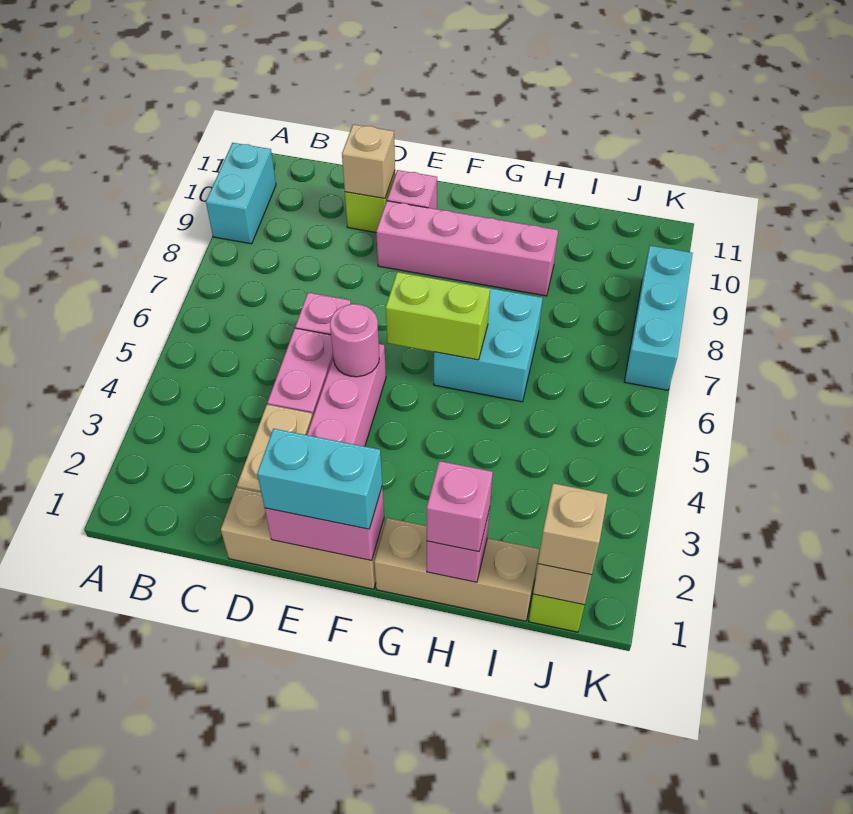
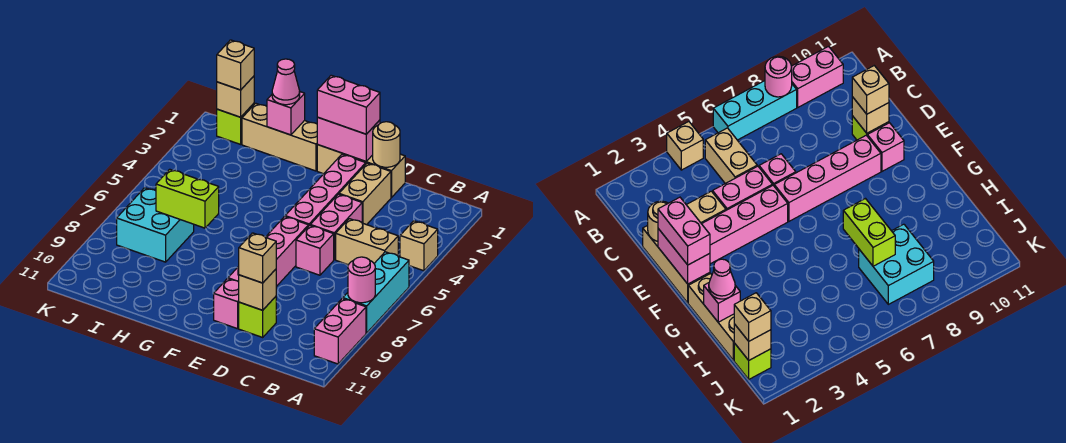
none -> tan brick A4 level 1
cyan brick A9:A10 level 1 -> pink brick A9:A10 level 1
none -> tan brick B5:C5 level 1
none -> tan round brick D1 level 2
none -> tan brick D10 level 3
cyan brick E1:F1 level 3 -> pink brick E1:F1 level 3
pink round brick E5 level 2 -> pink round brick A8 level 2
pink brick E9:H9 level 1 -> pink brick E6:E9 level 1
lime brick F6:G6 level 2 -> lime brick H7:I7 level 2
cyan brick G6:H7 level 1 -> cyan brick I7:J8 level 1
pink brick H1 level 3 -> pink cone H1 level 3
cyan brick K7:K9 level 1 -> cyan brick A6:A8 level 1

